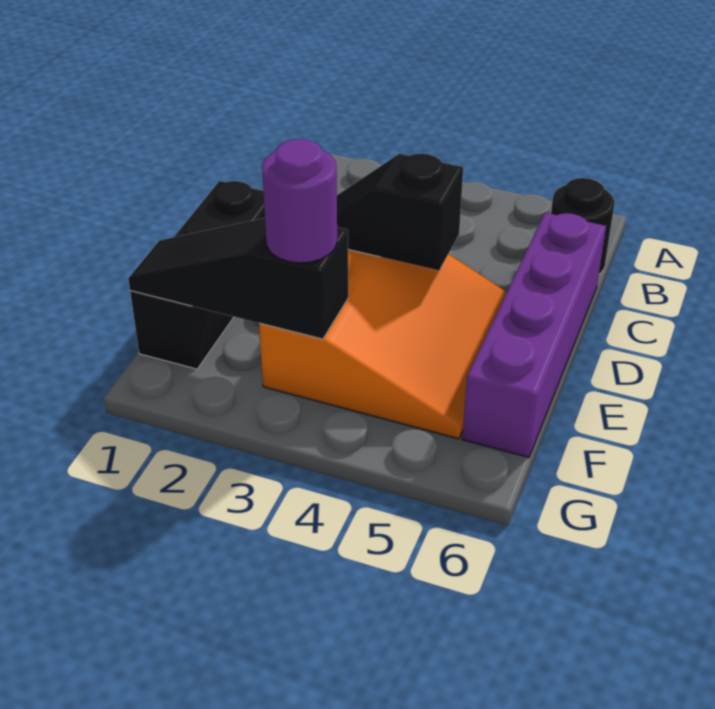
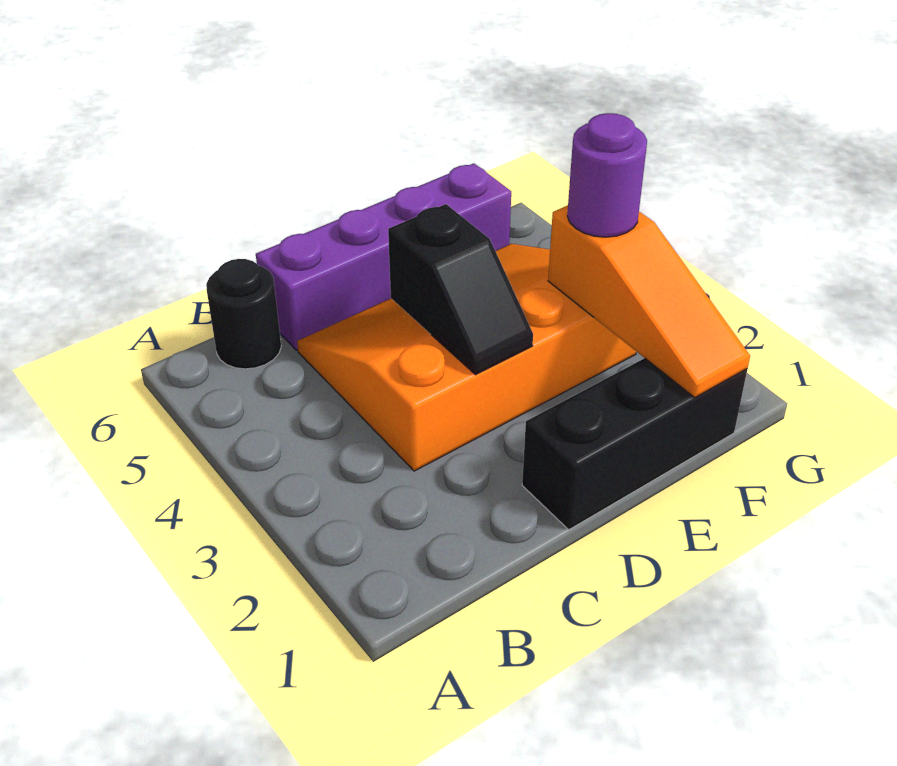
orange slope D3:F5 level 1 top 3 -> orange slope C3:F5 level 1 top 3
black slope F1:F3 level 2 top 3 -> orange slope F1:F3 level 2 top 3

